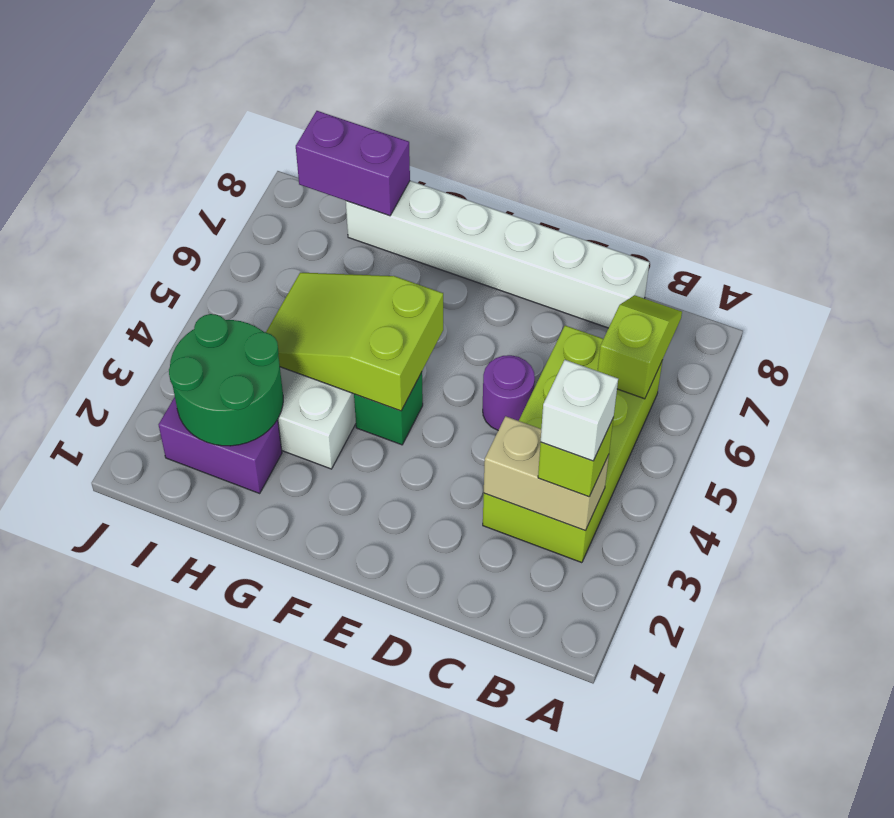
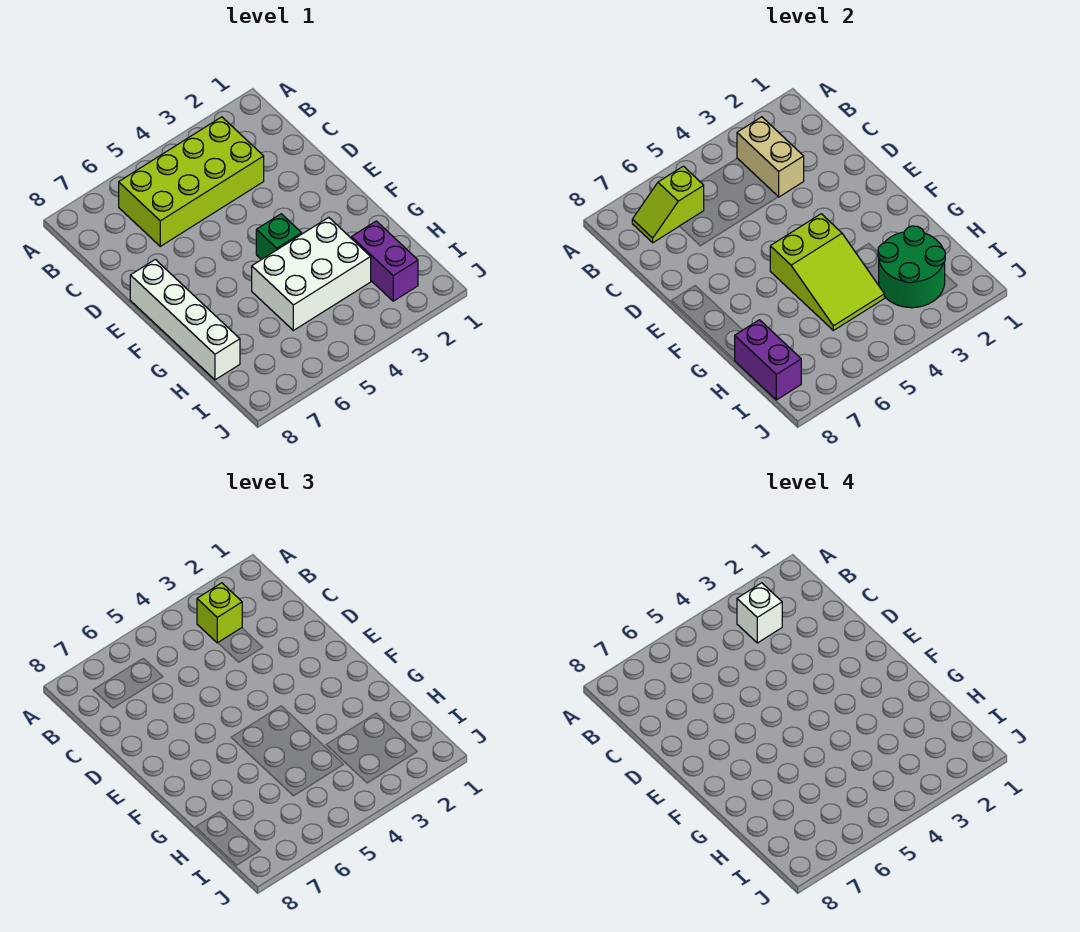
white brick C8:H8 level 1 -> white brick E8:H8 level 1
purple round brick D5 level 1 -> none

